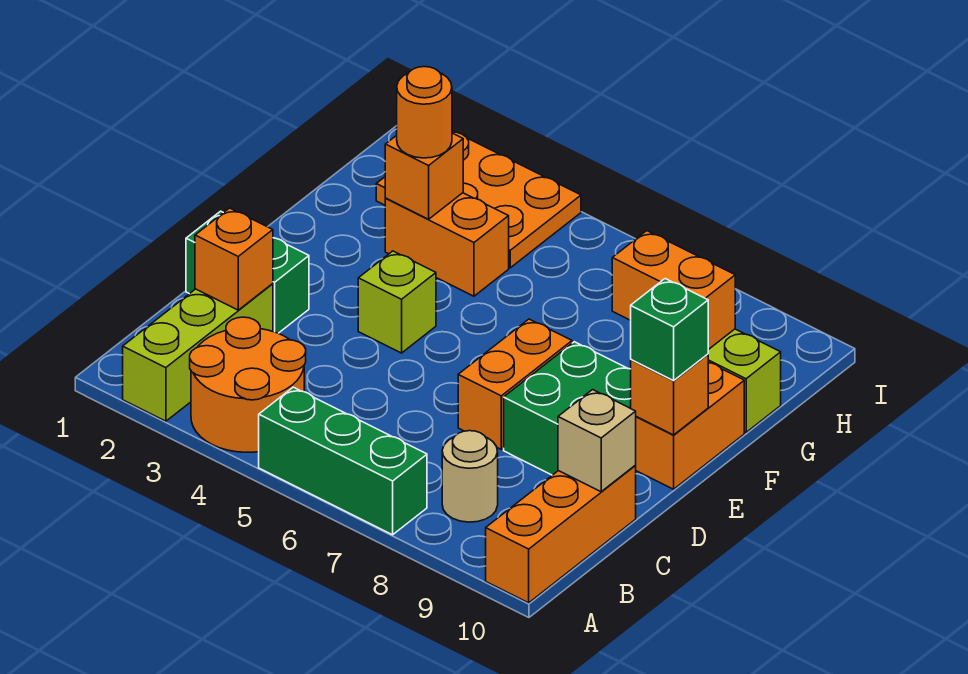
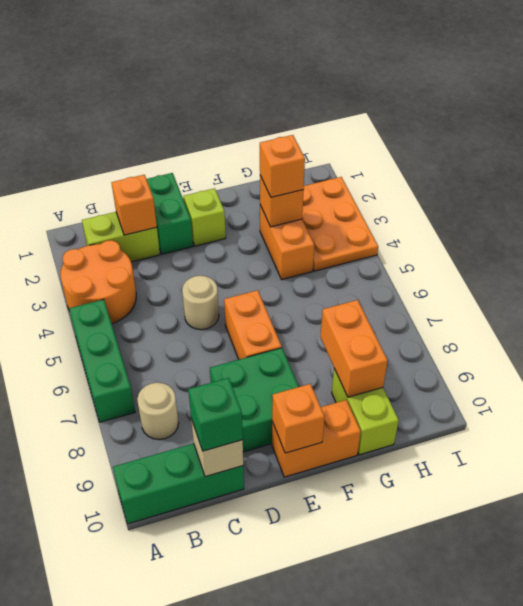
lime brick A2:C2 level 1 -> lime brick B2:C2 level 1
orange brick A10:C10 level 1 -> green brick A10:C10 level 1
none -> tan round brick D5 level 1
orange brick D7:E7 level 1 -> orange brick E6:E7 level 1
lime brick E4 level 1 -> lime brick E2 level 1
green brick E10 level 3 -> green brick C10 level 3
orange round brick G3 level 3 -> orange brick G3 level 3

